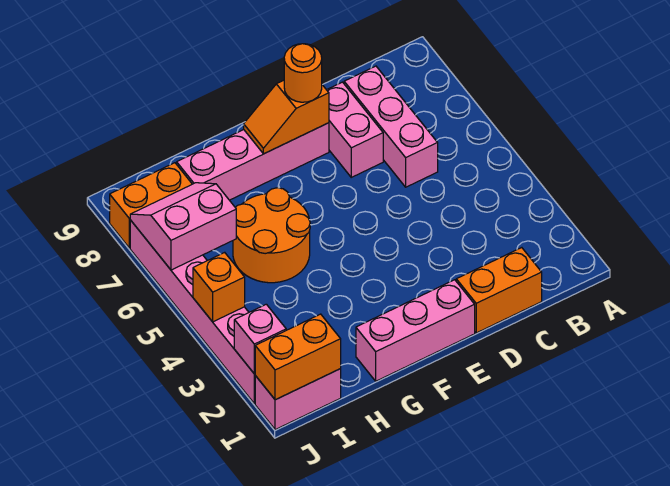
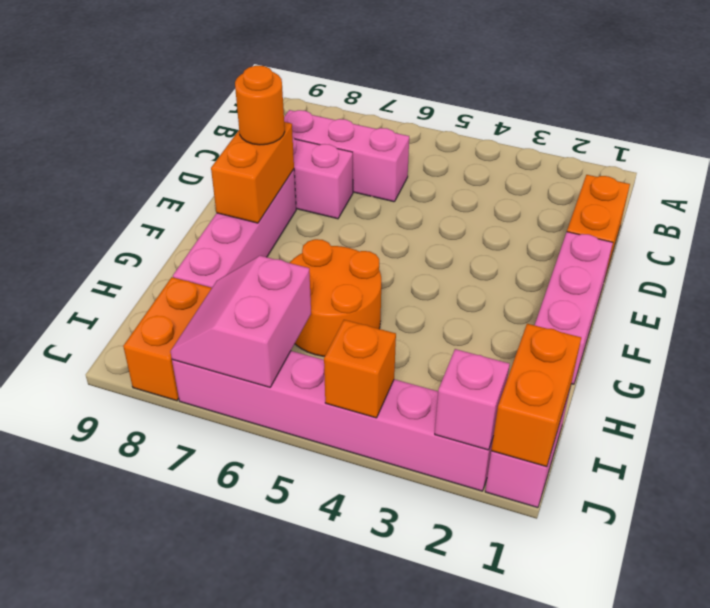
orange slope E8:F8 level 2 top E -> orange brick E8:F8 level 2

